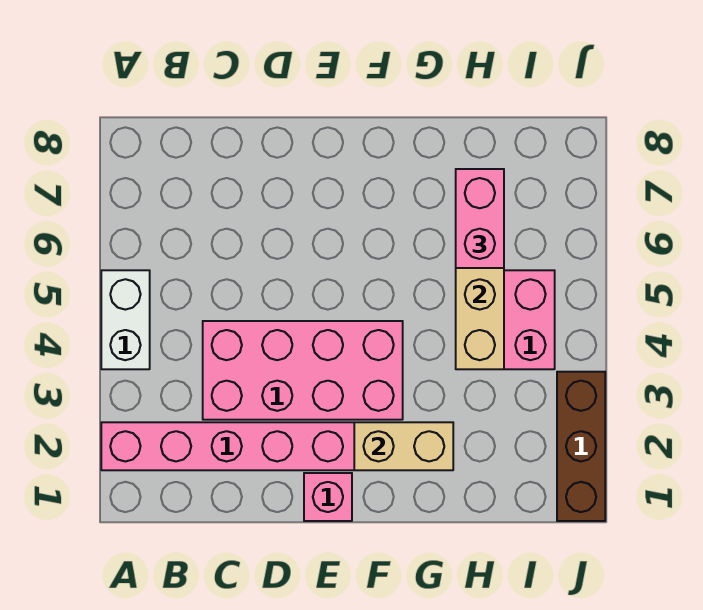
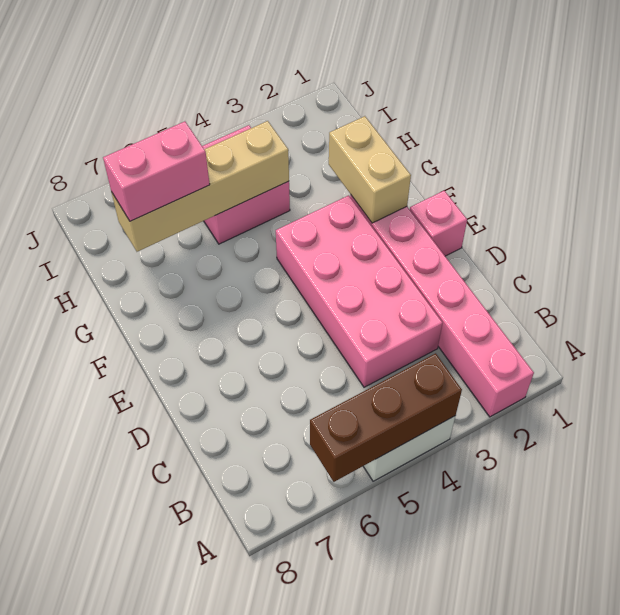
brown brick J1:J3 level 1 -> brown brick A4:A6 level 2

